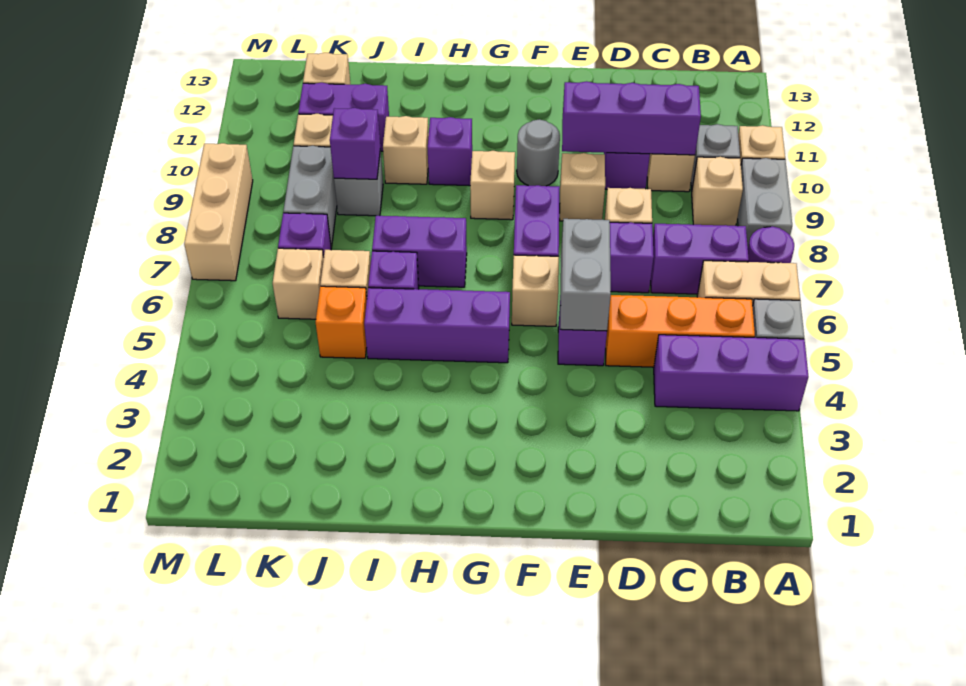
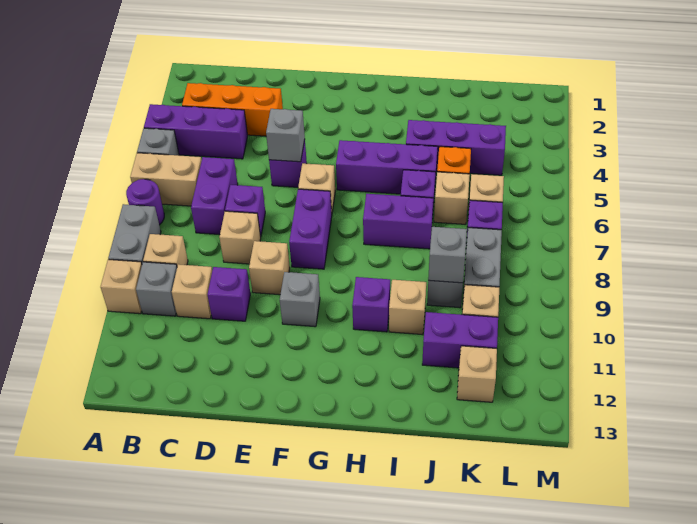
orange brick B5:D5 level 1 -> orange brick B3:D3 level 1
purple brick B7:C7 level 1 -> purple brick C6:C7 level 1
purple brick C10:E10 level 2 -> purple brick I4:K4 level 1
grey brick E5:E6 level 2 -> grey brick E5 level 2
grey round brick F10 level 1 -> grey brick F10 level 1
tan brick G9 level 1 -> none
purple brick J9 level 2 -> grey brick J9 level 2
tan brick M7:M9 level 1 -> none

